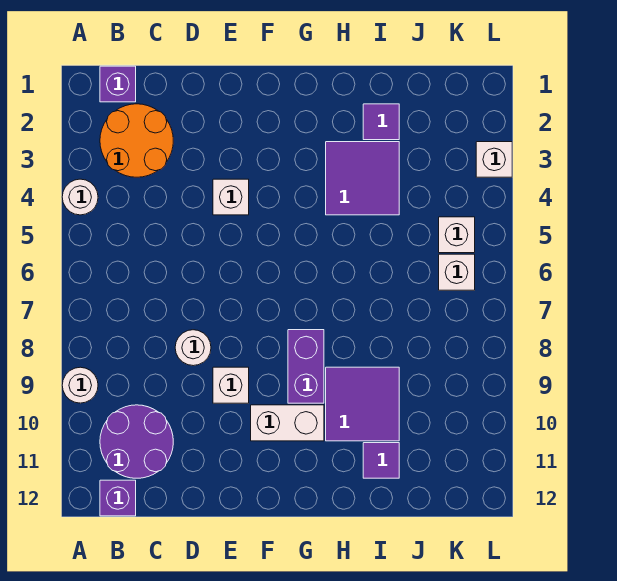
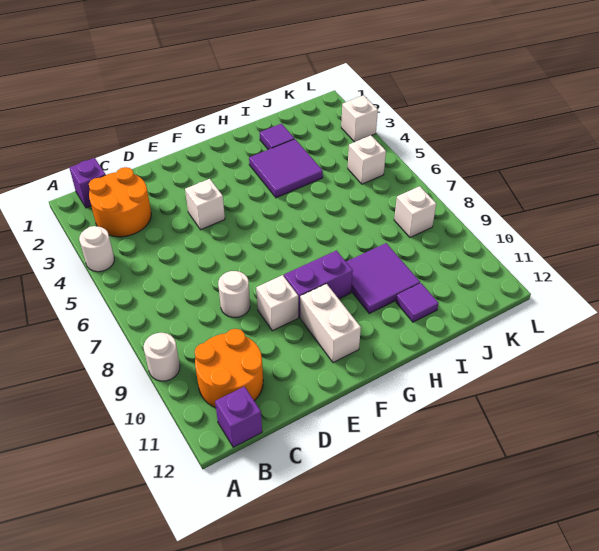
purple round brick B10:C11 level 1 -> orange round brick B10:C11 level 1
white brick F10:G10 level 1 -> white brick F10:F11 level 1
purple brick G8:G9 level 1 -> purple brick F9:G9 level 1
white brick K6 level 1 -> white brick K8 level 1

